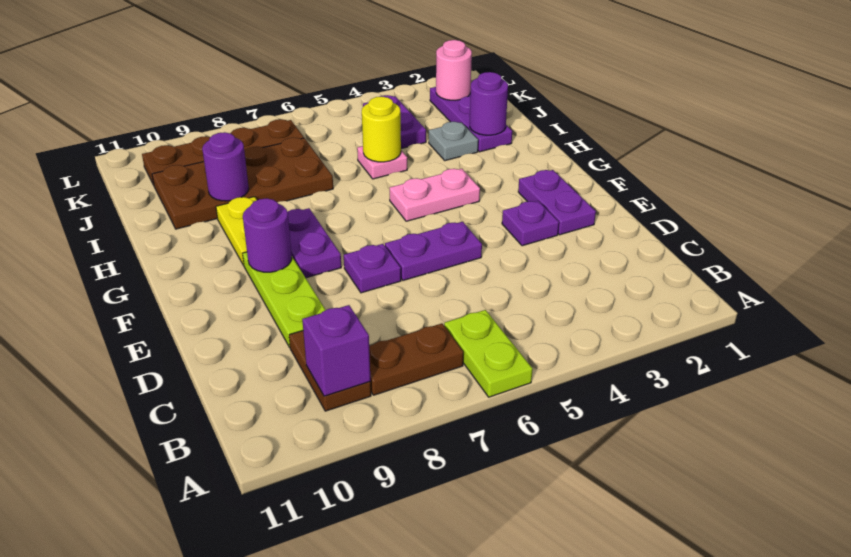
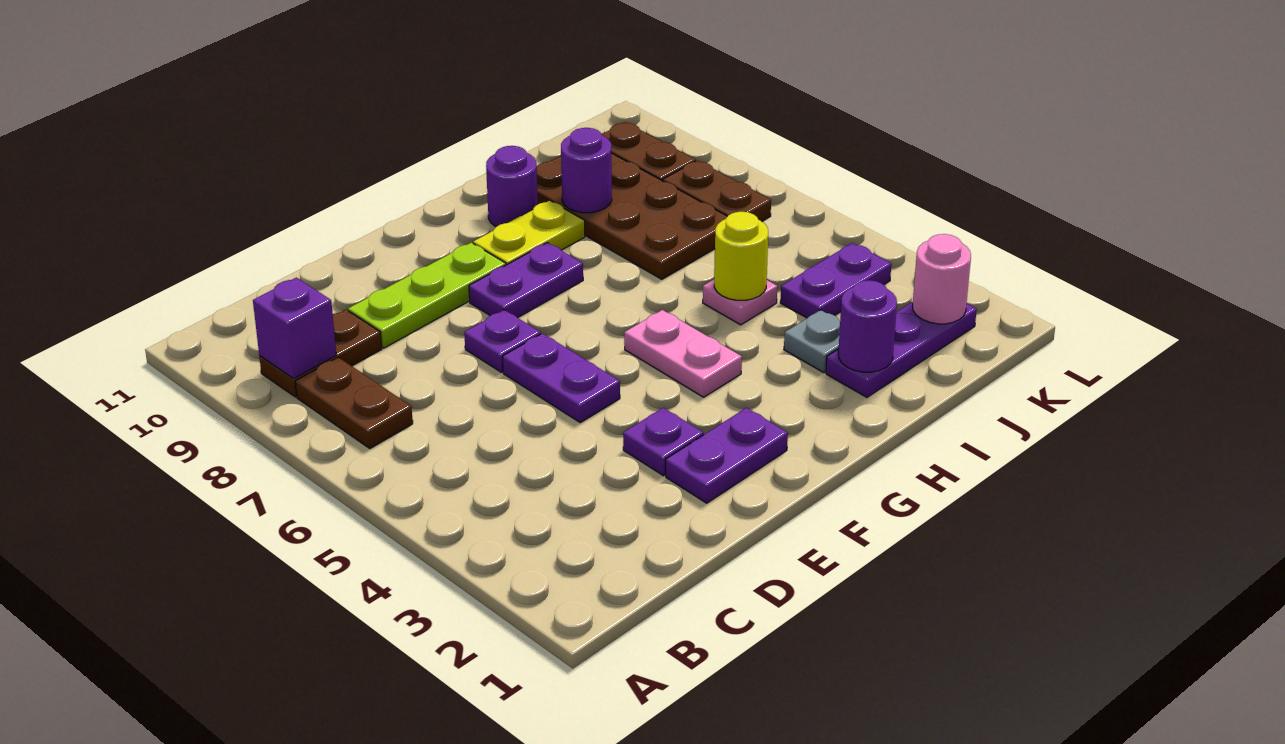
lime plate A6:B6 level 1 -> none
purple round brick F9 level 2 -> purple round brick H10 level 1

